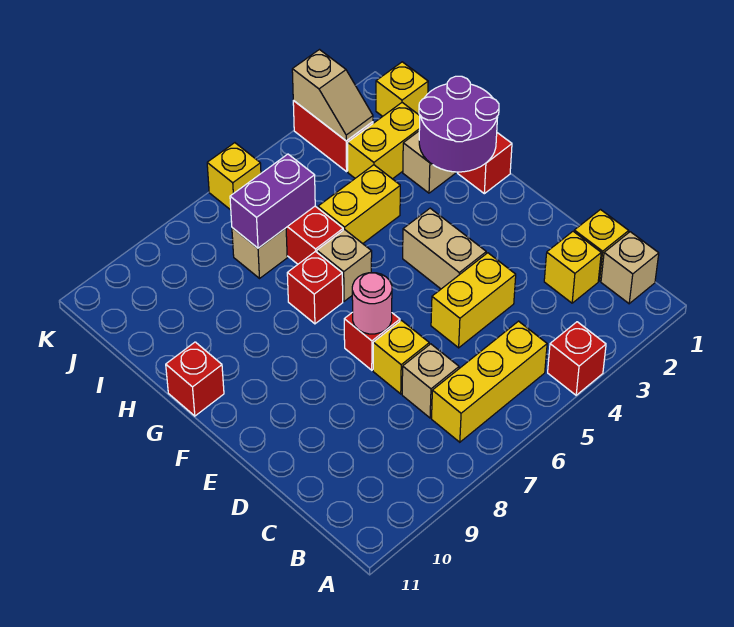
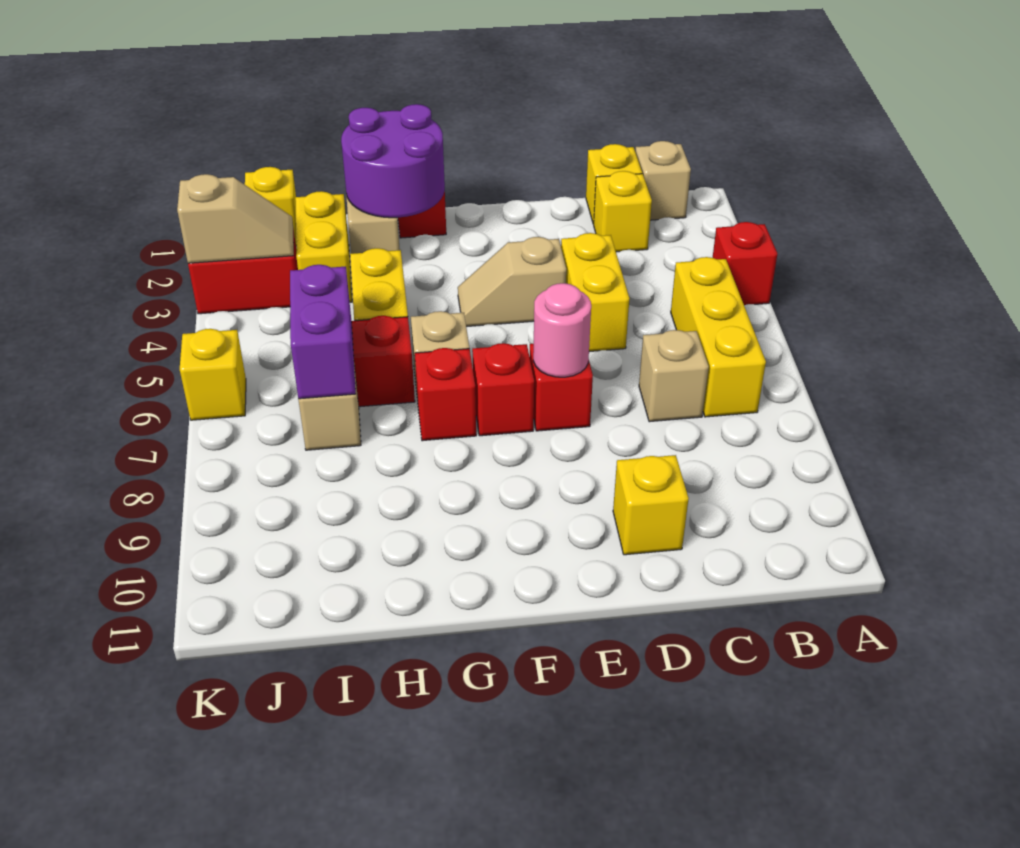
yellow brick D7 level 1 -> yellow brick D10 level 1
tan brick E4:F4 level 1 -> tan slope E4:F4 level 1 top E
red brick G11 level 1 -> red brick F7 level 1

